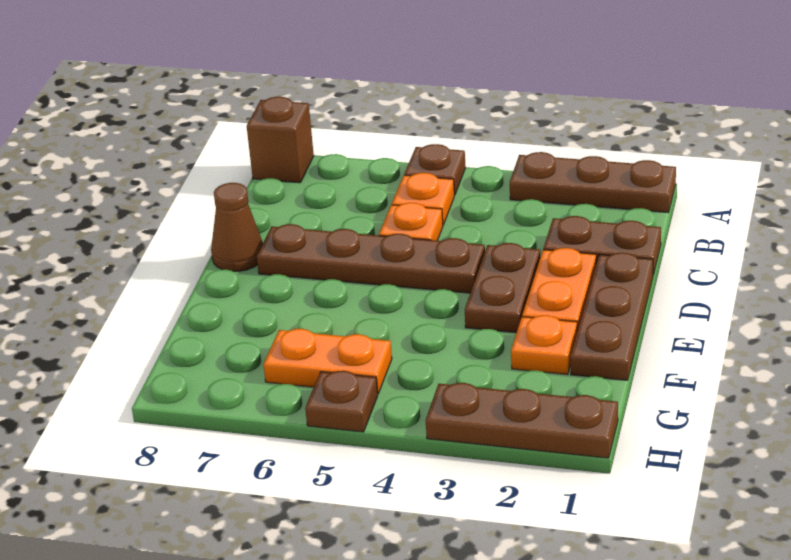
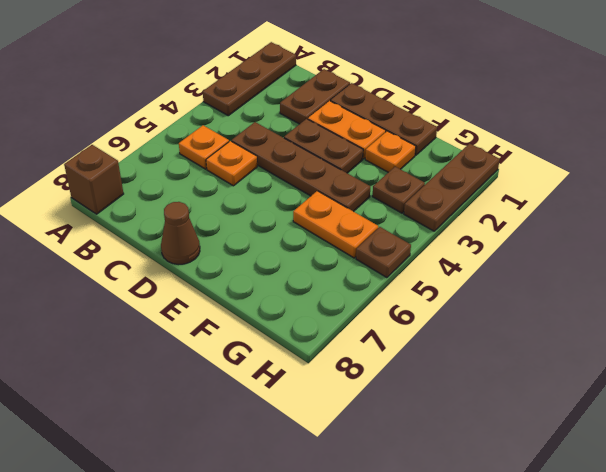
brown plate A5 level 1 -> brown plate G3 level 1
brown plate D4:D7 level 1 -> brown plate C4:F4 level 1
orange plate G5:G6 level 1 -> orange plate F5:G5 level 1

